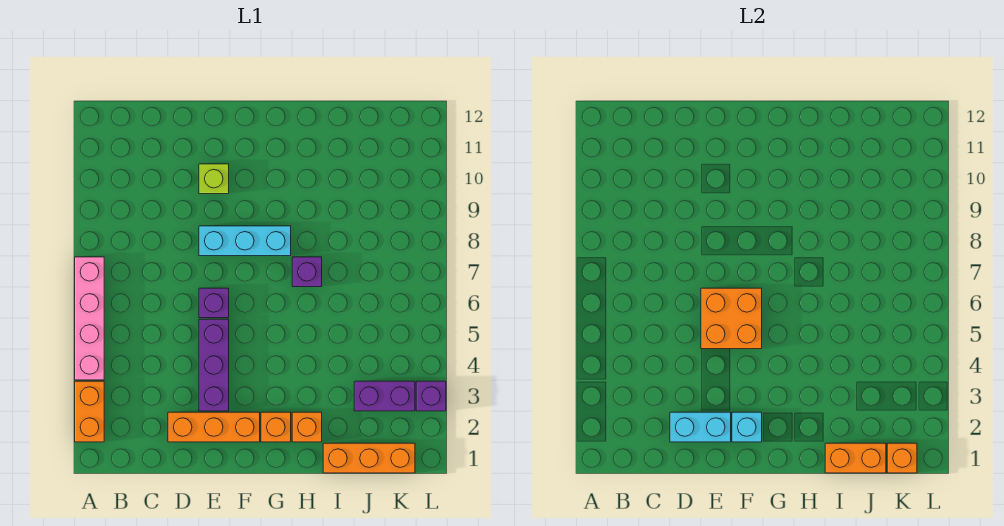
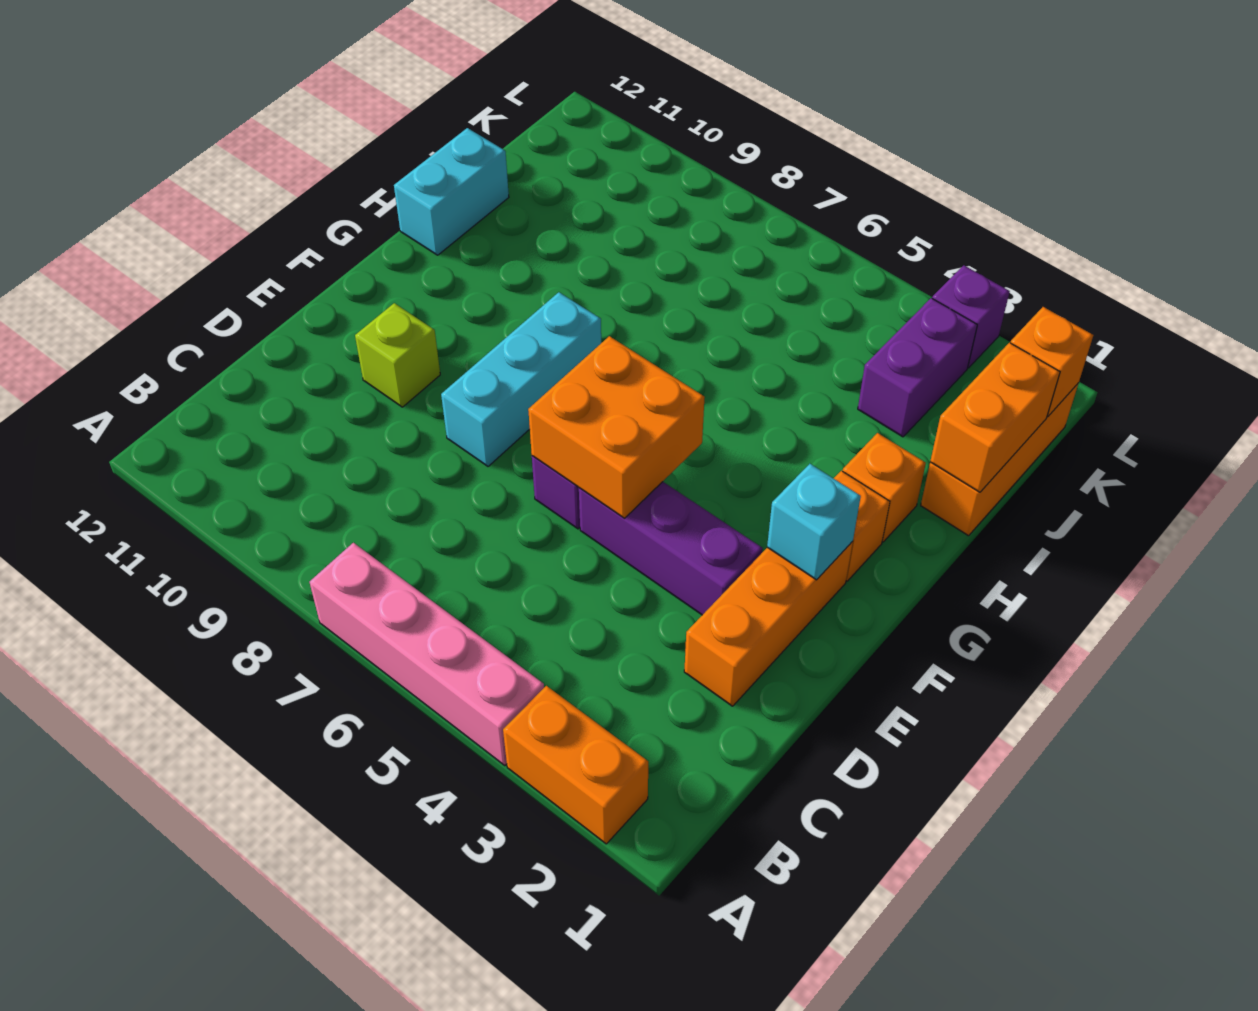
cyan brick D2:E2 level 2 -> cyan brick H12:I12 level 1
purple brick H7 level 1 -> none

